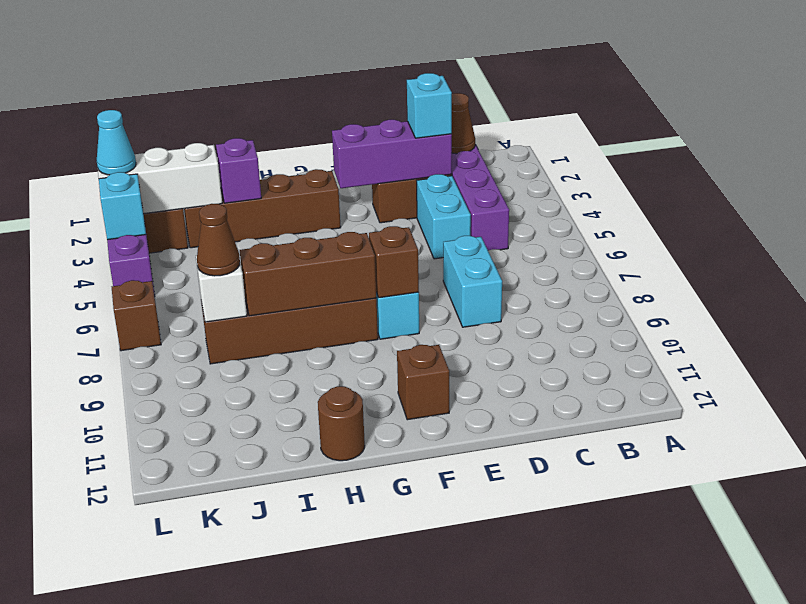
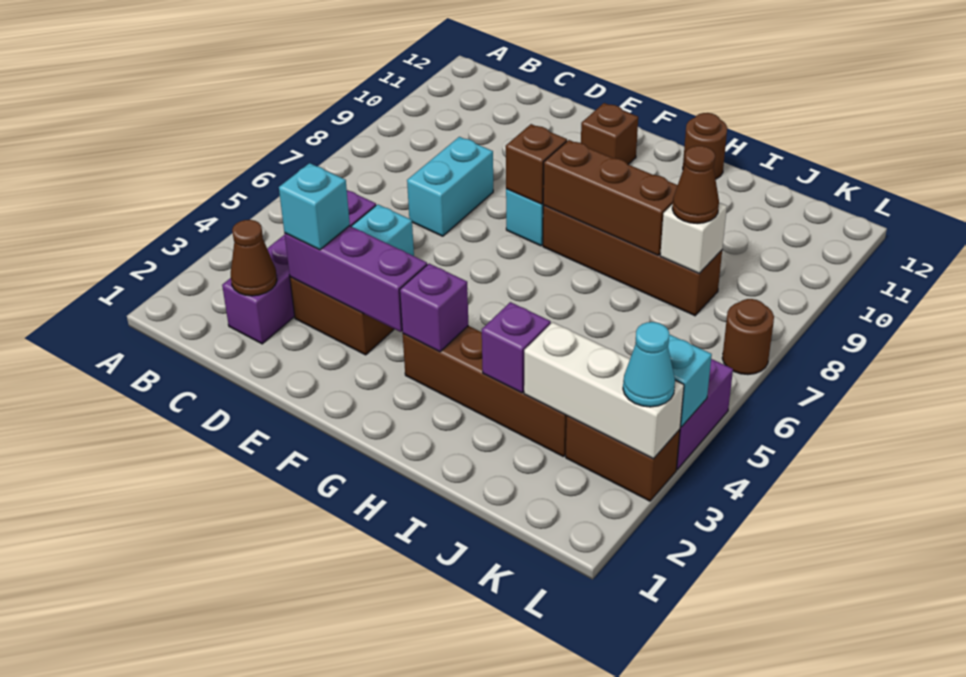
none -> purple brick G3 level 2
brown brick L7 level 1 -> brown round brick L7 level 1

